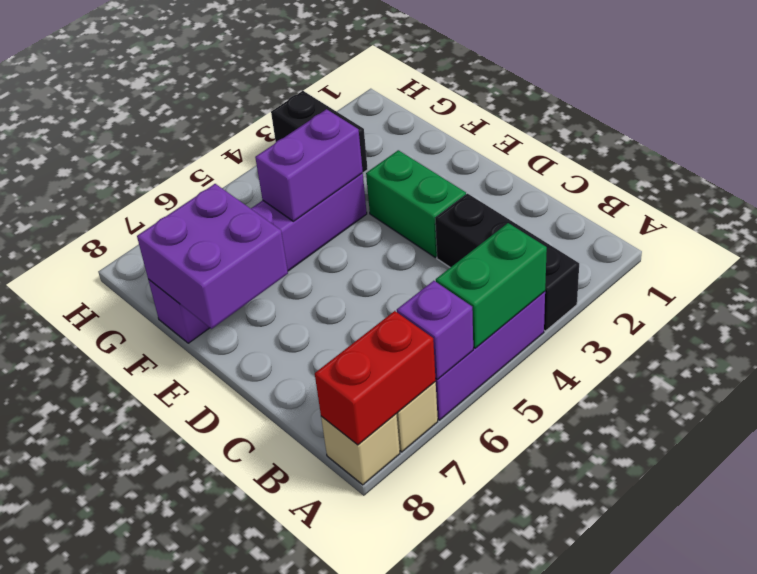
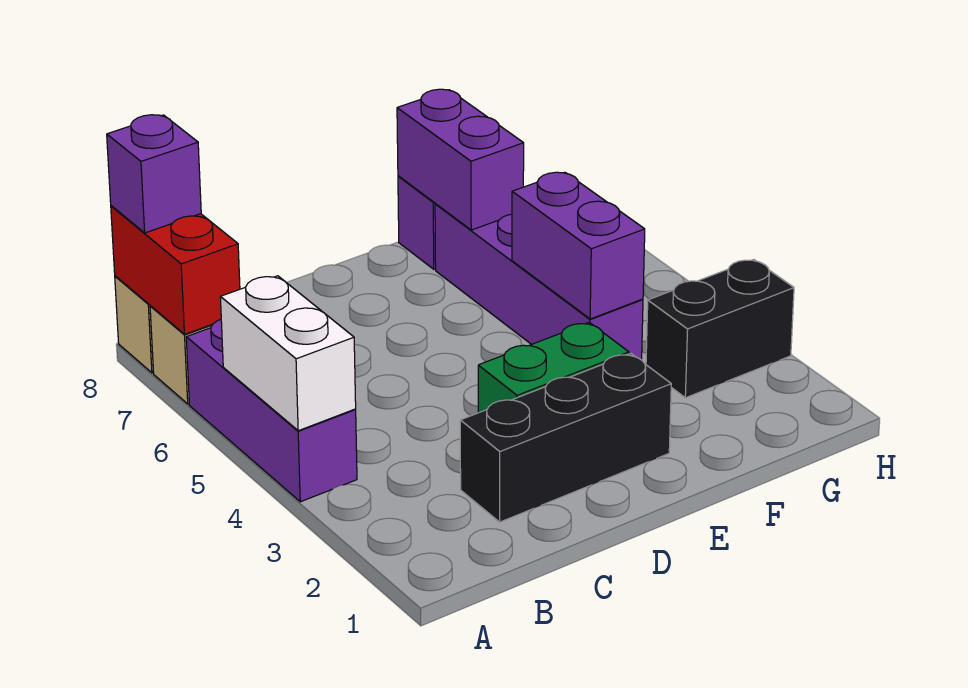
black brick A3:C3 level 1 -> black brick C2:E2 level 1
green brick A4:A5 level 2 -> white brick A4:A5 level 2
purple brick A6 level 2 -> purple brick A8 level 3
purple brick E7:F8 level 2 -> purple brick F7:F8 level 2

